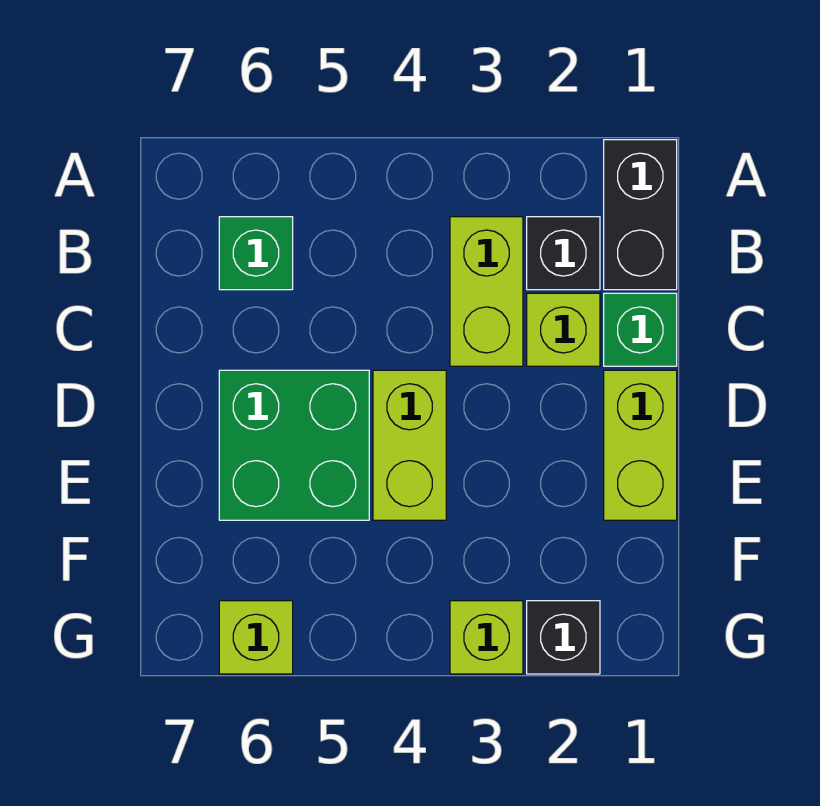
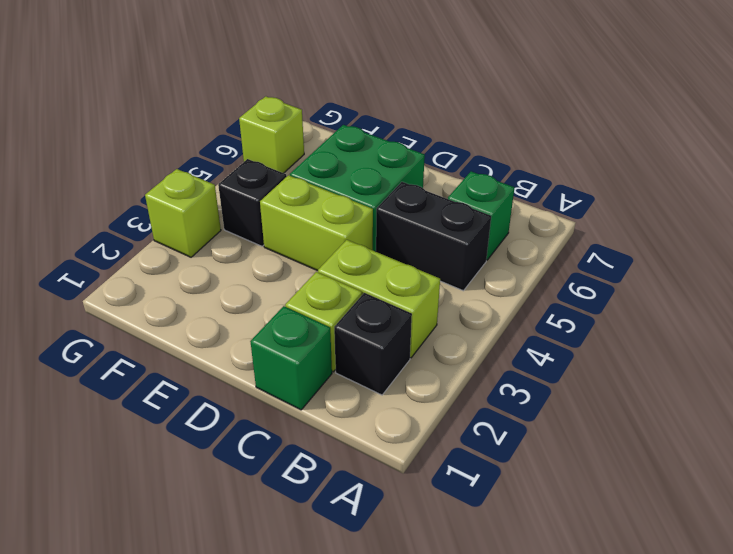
black brick A1:B1 level 1 -> black brick B5:C5 level 1
lime brick D1:E1 level 1 -> none
black brick G2 level 1 -> black brick F4 level 1

